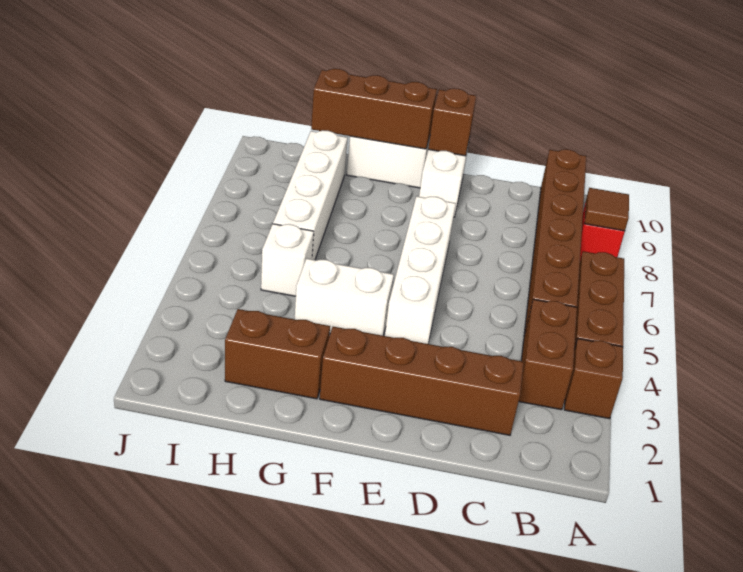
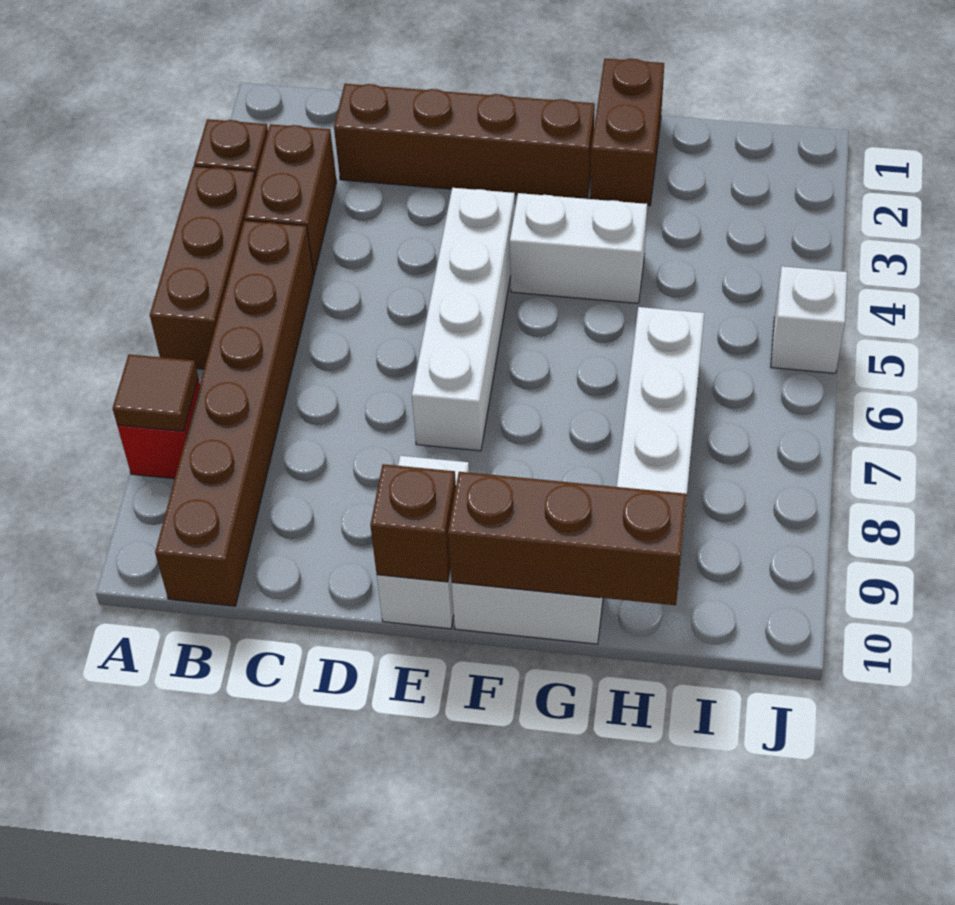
brown brick G2:H2 level 1 -> brown brick G1:G2 level 1
white brick H5 level 1 -> white brick J5 level 1

